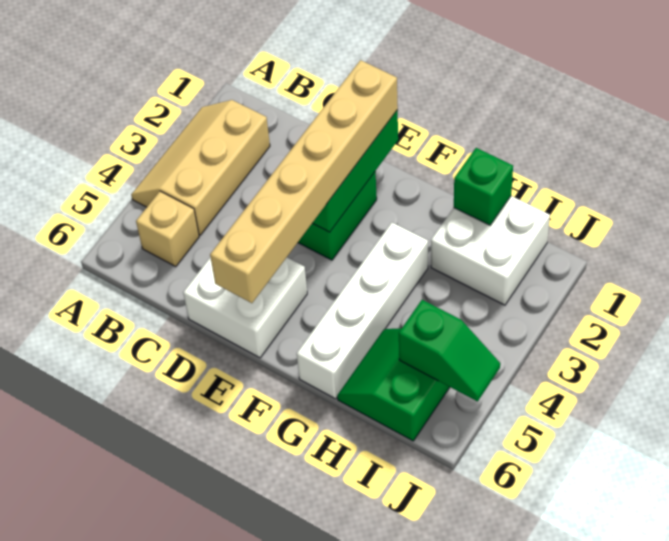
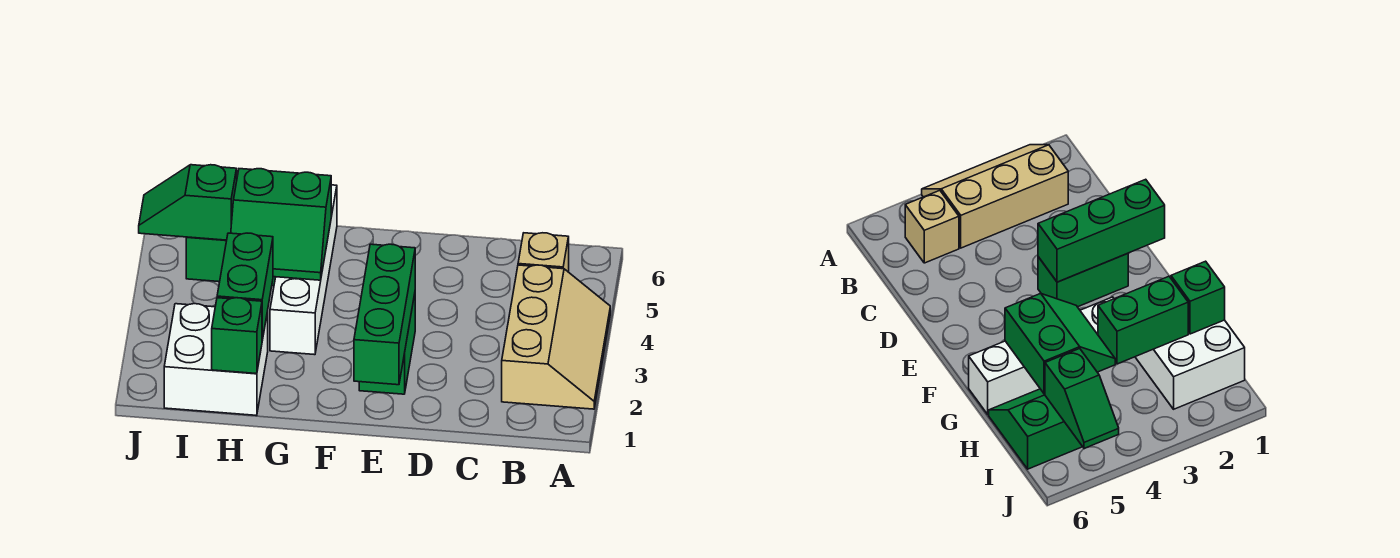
white brick D5:E6 level 1 -> none
tan brick E1:E6 level 3 -> none
none -> green slope G4:H5 level 2 top 5
none -> green brick H2:H3 level 2

